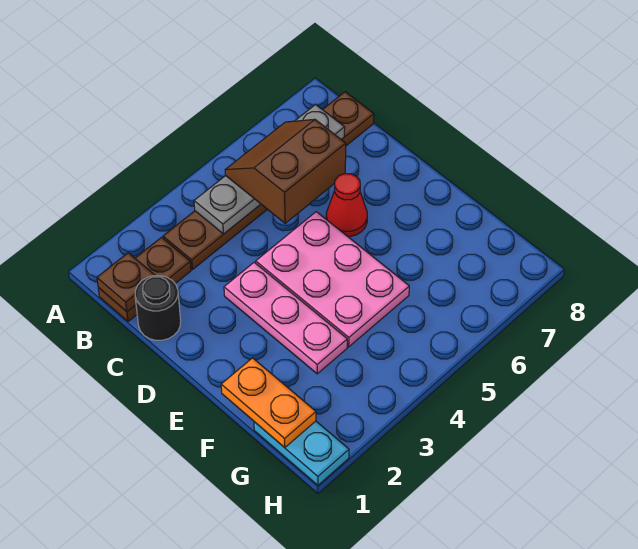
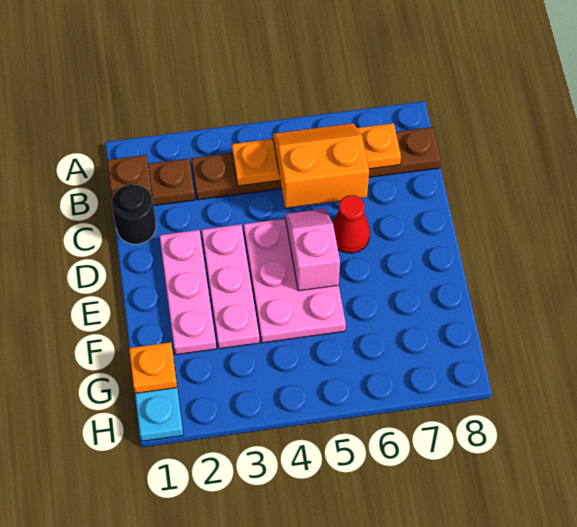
grey plate B4:B7 level 2 -> orange plate B4:B7 level 2
brown slope B5:C6 level 3 top C -> orange slope B5:C6 level 3 top C
none -> pink plate D2:F2 level 1
none -> pink slope D5:E5 level 2 top E
orange plate F1:G1 level 2 -> orange plate G1 level 2

